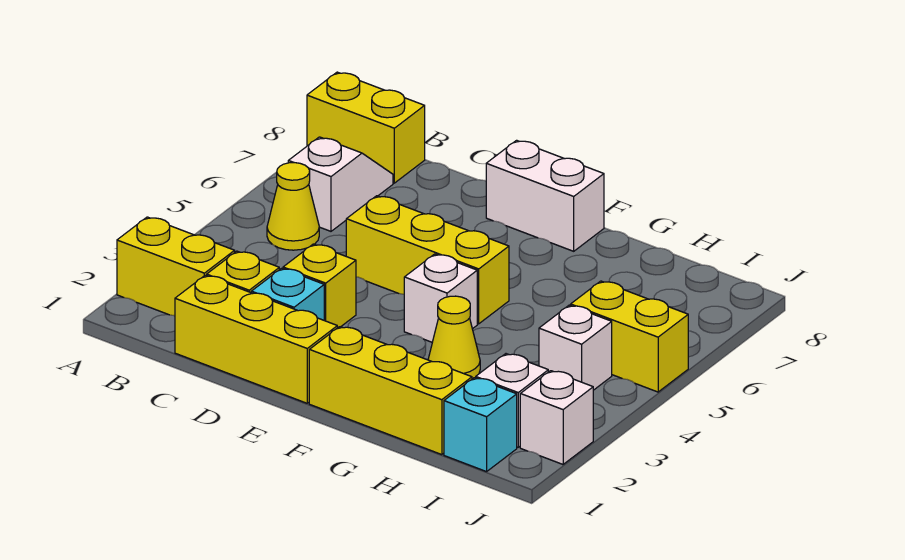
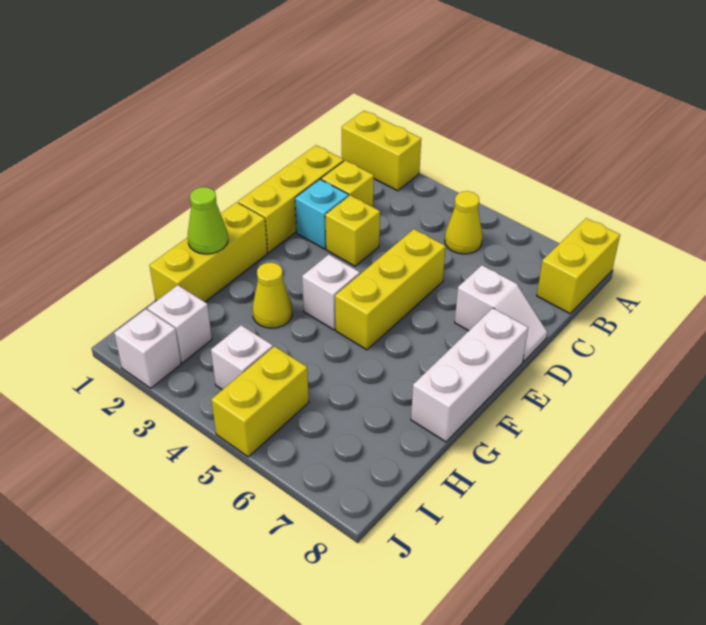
yellow brick A2:B2 level 1 -> yellow brick A1:A2 level 1
white slope B6:B7 level 1 top 6 -> white slope D7:D8 level 1 top 7
white brick E8:F8 level 1 -> white brick E8:G8 level 1
none -> lime cone G1 level 2
cyan brick I1 level 1 -> none

